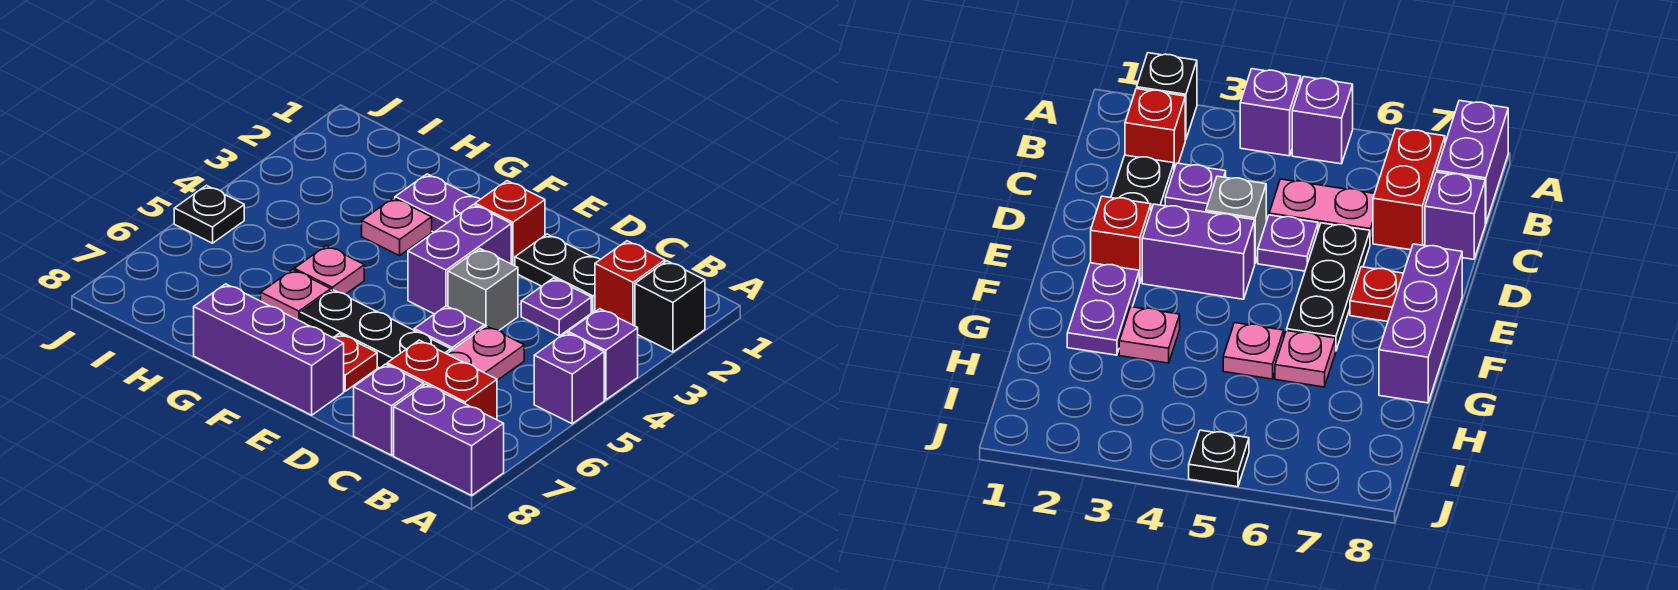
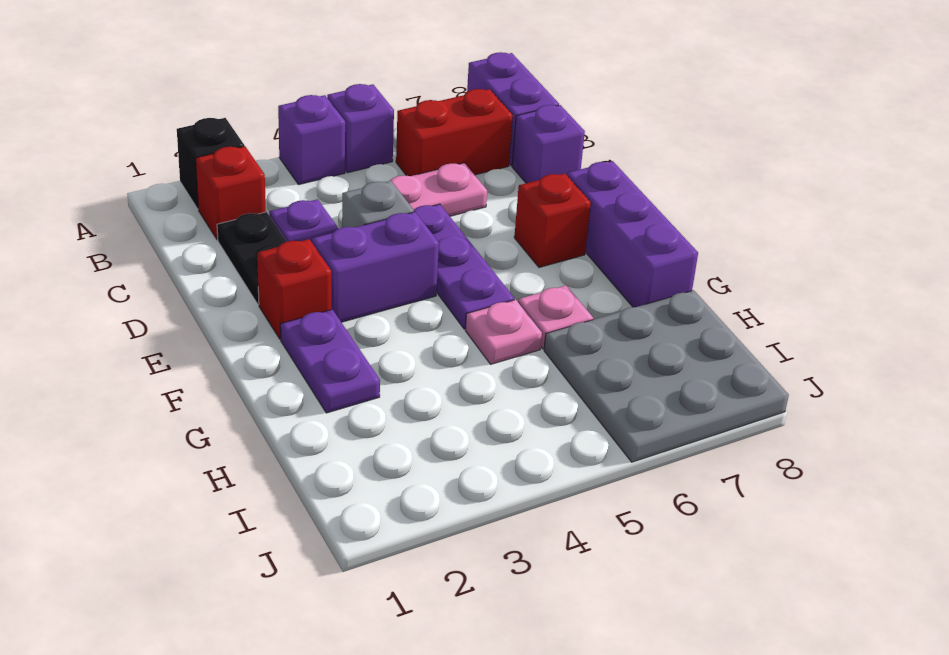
red brick B7:C7 level 1 -> red brick B6:B7 level 1
purple plate D5 level 1 -> purple plate D5:F5 level 1
black plate D6:F6 level 1 -> none
red plate E7 level 1 -> red brick E7 level 1
pink plate G3 level 1 -> none
none -> grey plate H6:J8 level 1
black plate J5 level 1 -> none

